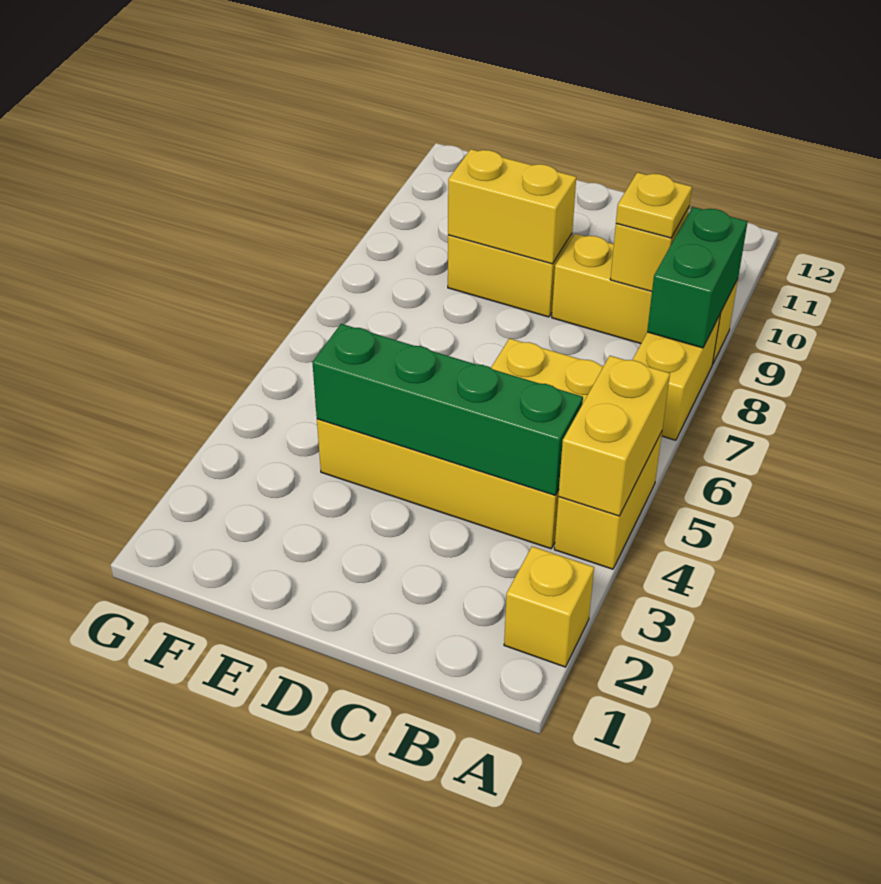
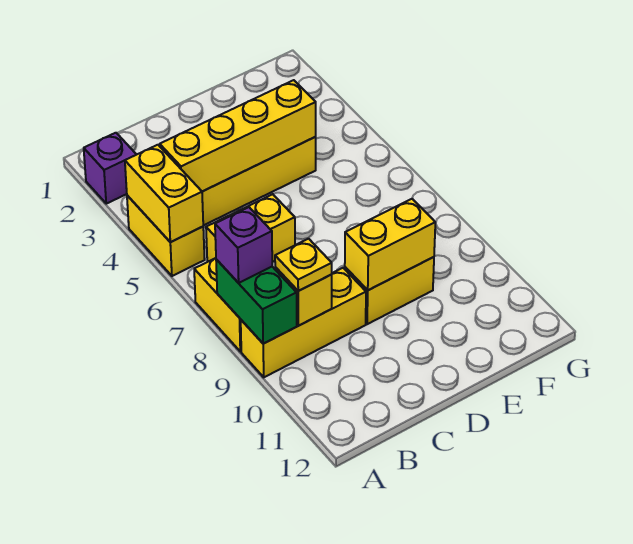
yellow brick A2 level 1 -> purple brick A2 level 1
none -> purple brick A8 level 3
green brick B4:E4 level 2 -> yellow brick B4:E4 level 2

